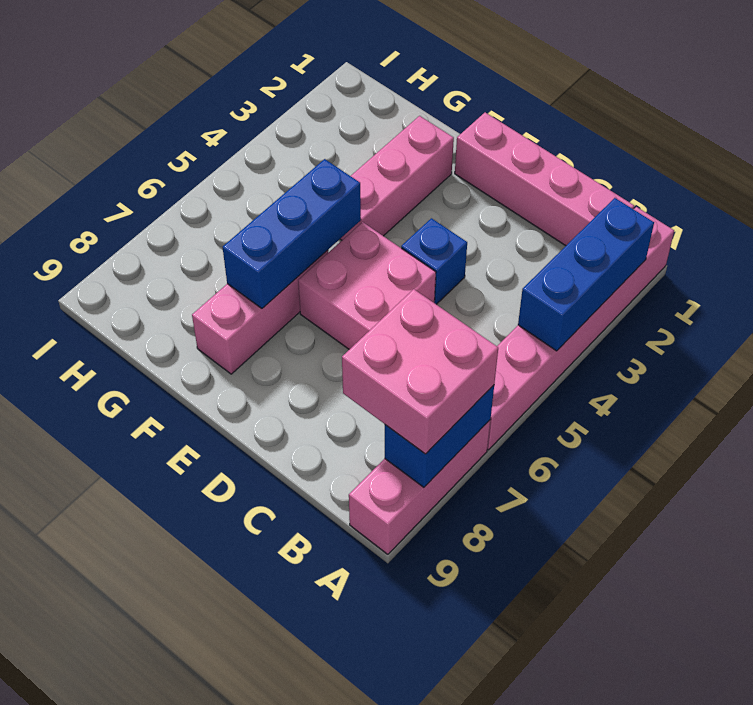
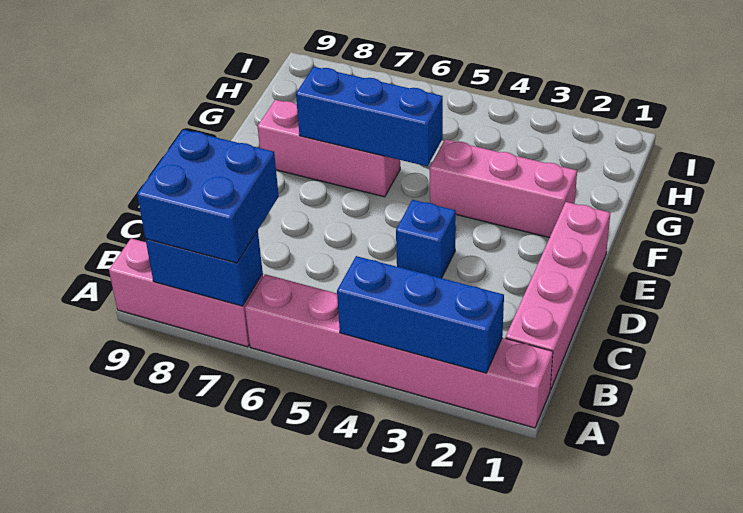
pink brick A7:B8 level 3 -> blue brick A7:B8 level 3
pink brick D5:E6 level 1 -> none

